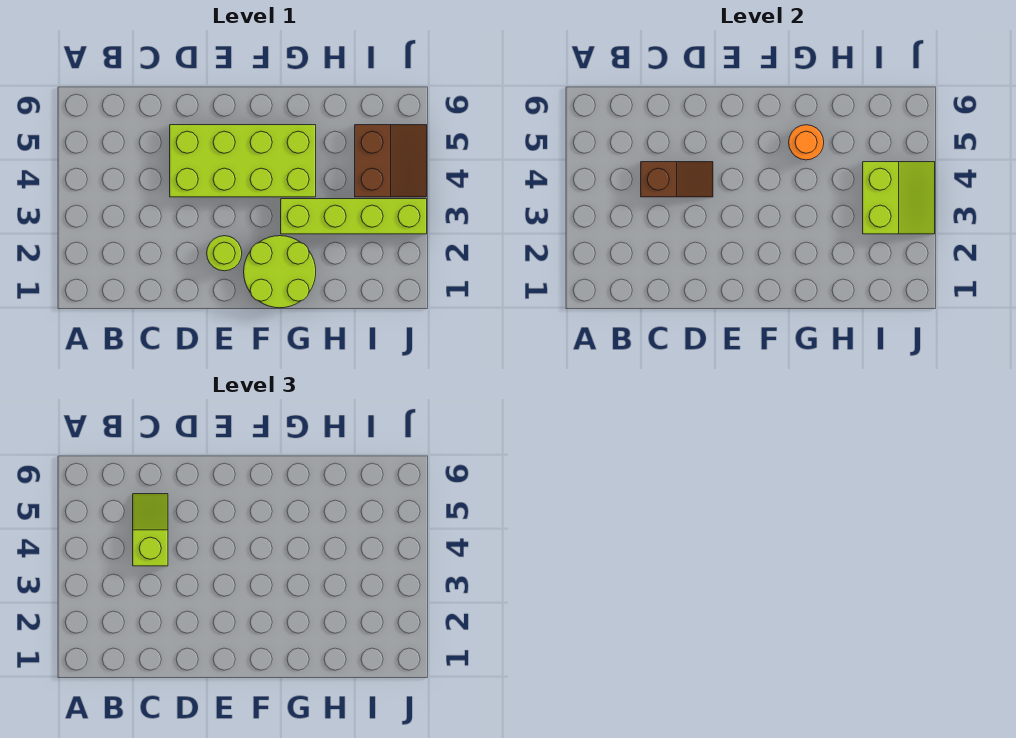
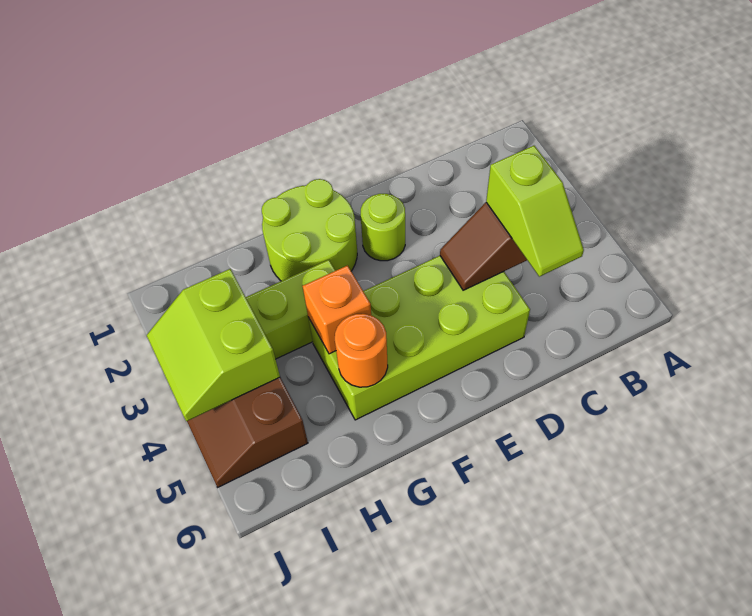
none -> orange brick G4 level 2

